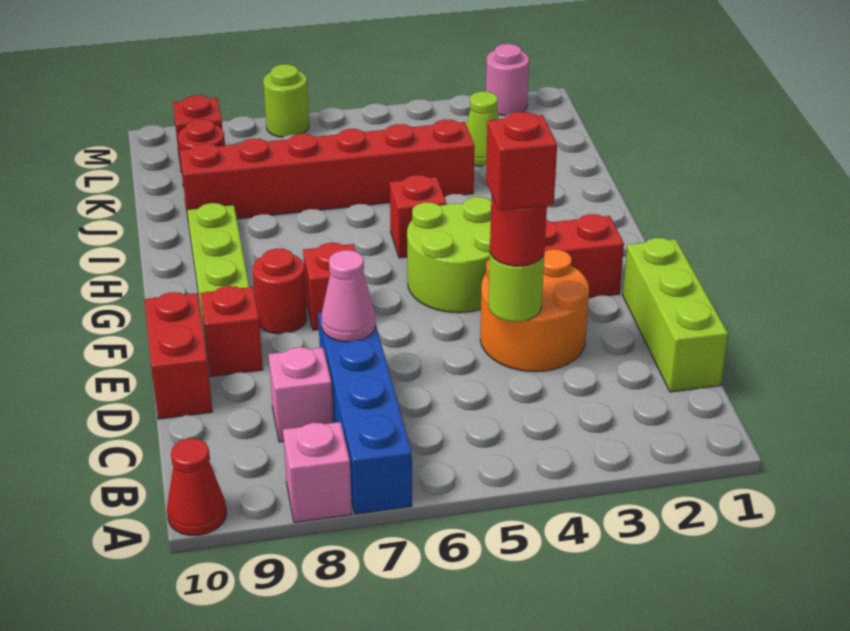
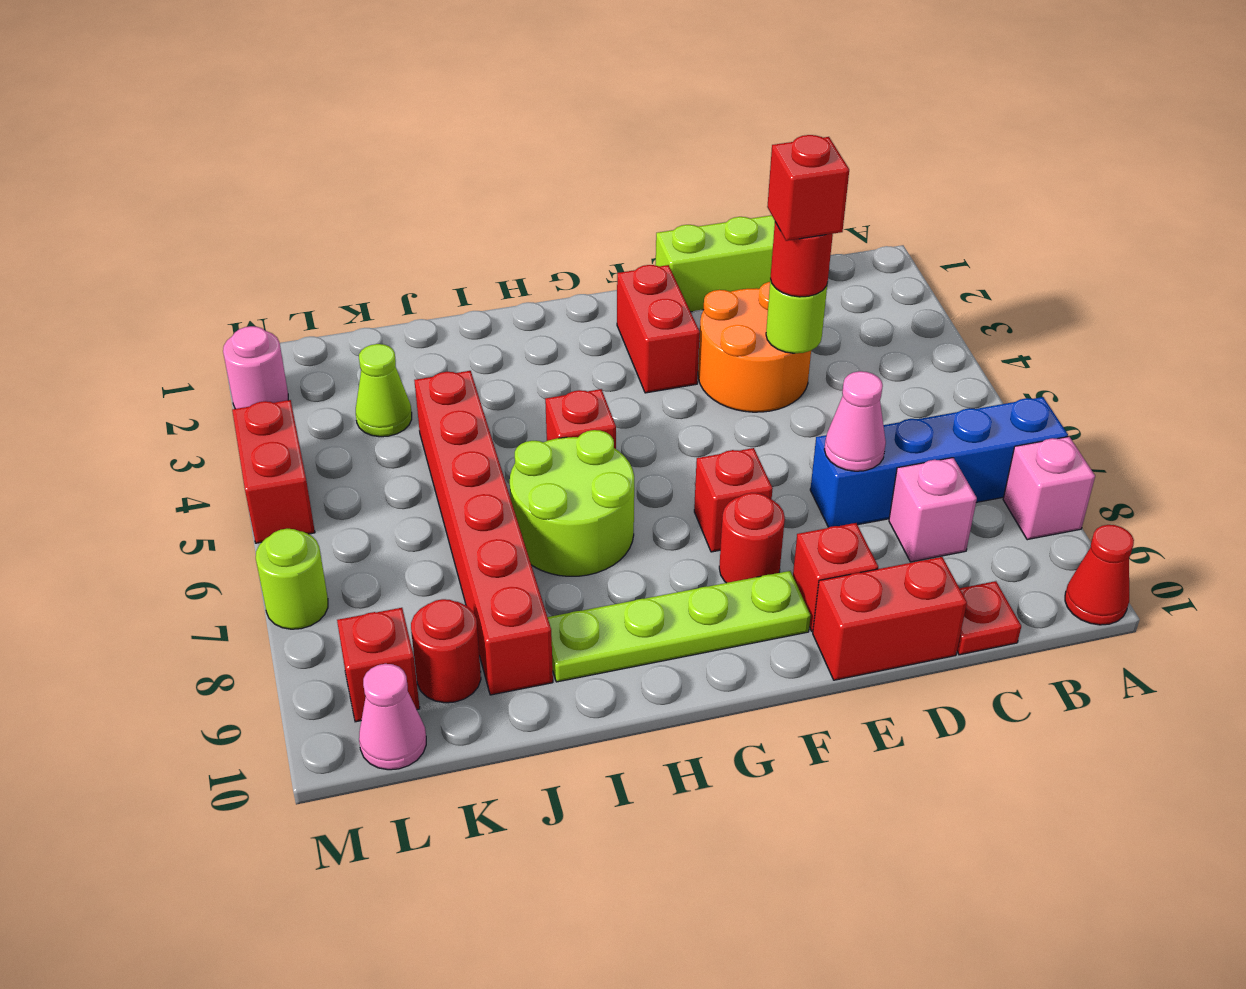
none -> red plate C10 level 1
lime round brick F4:G5 level 1 -> lime round brick H6:I7 level 1
none -> pink cone L10 level 1
none -> red brick M4:M5 level 1

